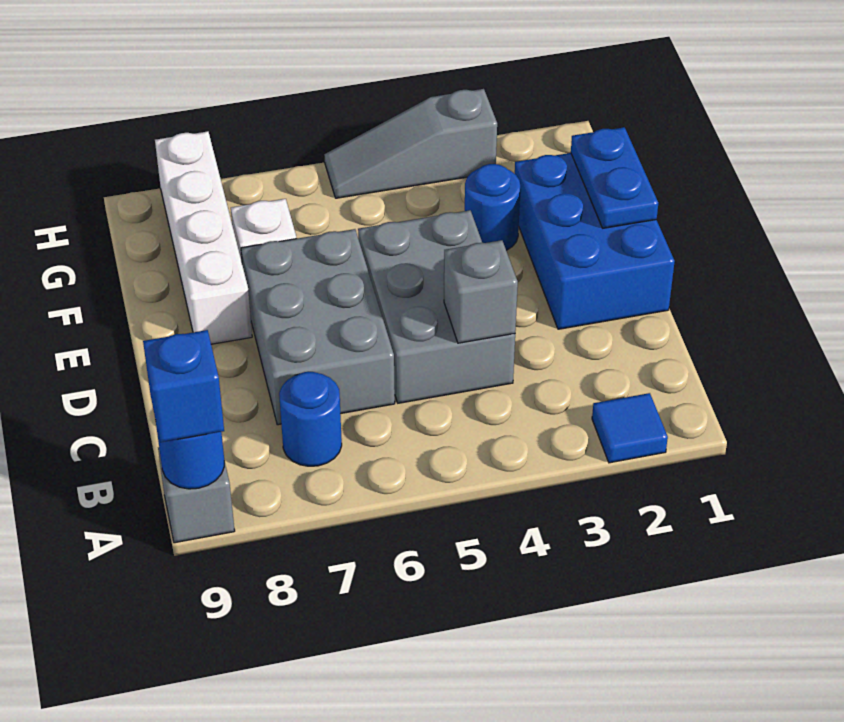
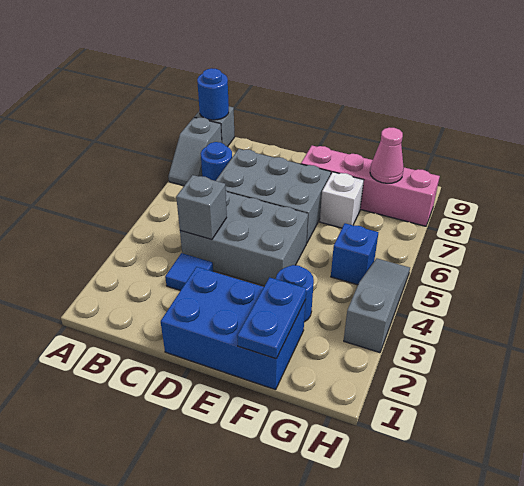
blue tile A2 level 1 -> blue tile C3 level 1
none -> grey slope A7:A8 level 1 top 8
blue brick A9 level 3 -> blue brick G5 level 1
blue plate E1:F1 level 2 -> blue plate F1:F2 level 2
white brick E8:H8 level 1 -> pink brick E8:H8 level 1
none -> pink cone G8 level 2

